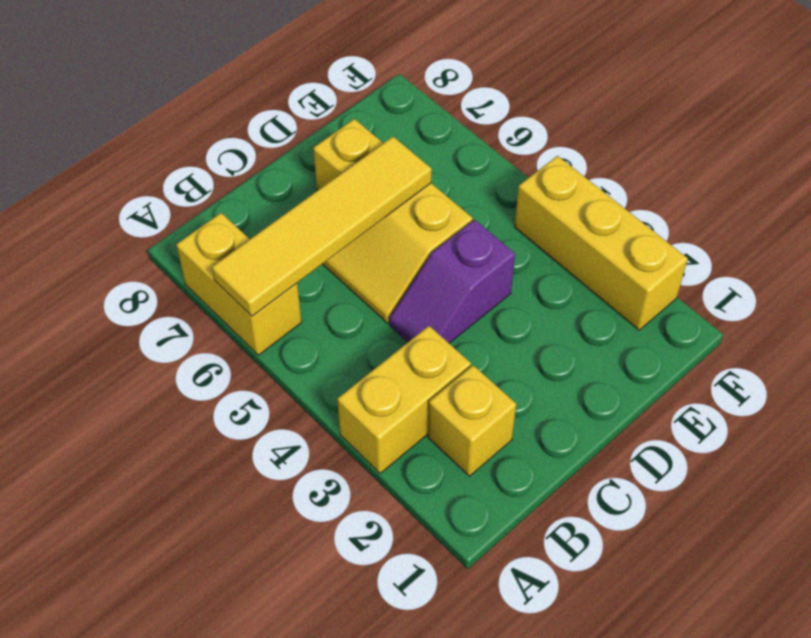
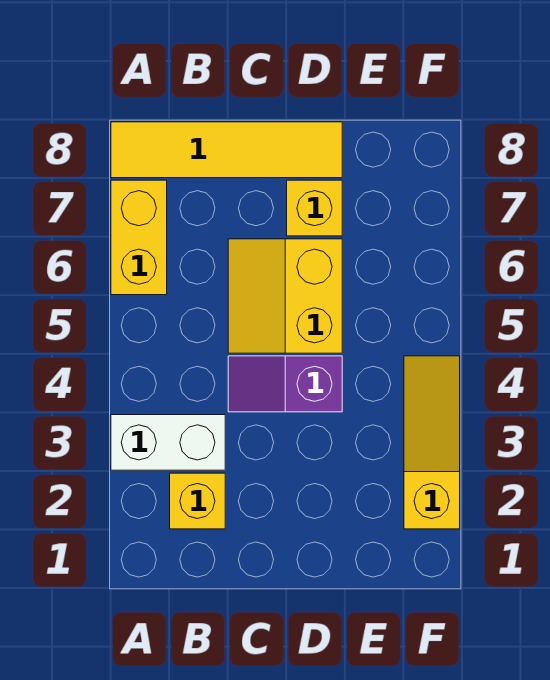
yellow brick A3:B3 level 1 -> white brick A3:B3 level 1
yellow tile A6:D6 level 2 -> yellow tile A8:D8 level 1
yellow brick F2:F4 level 1 -> yellow slope F2:F4 level 1 top 2

